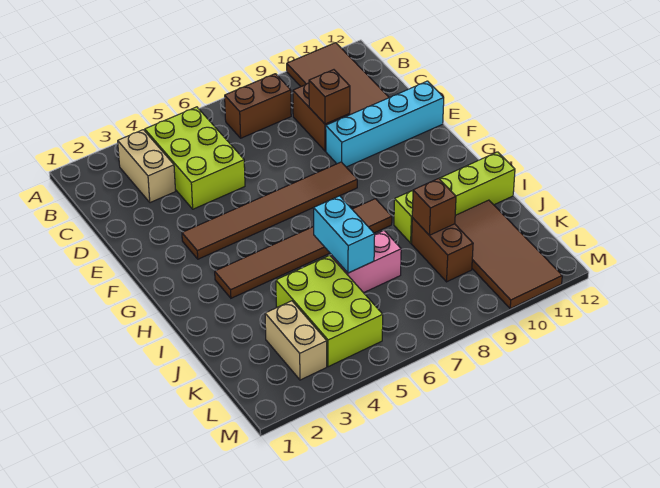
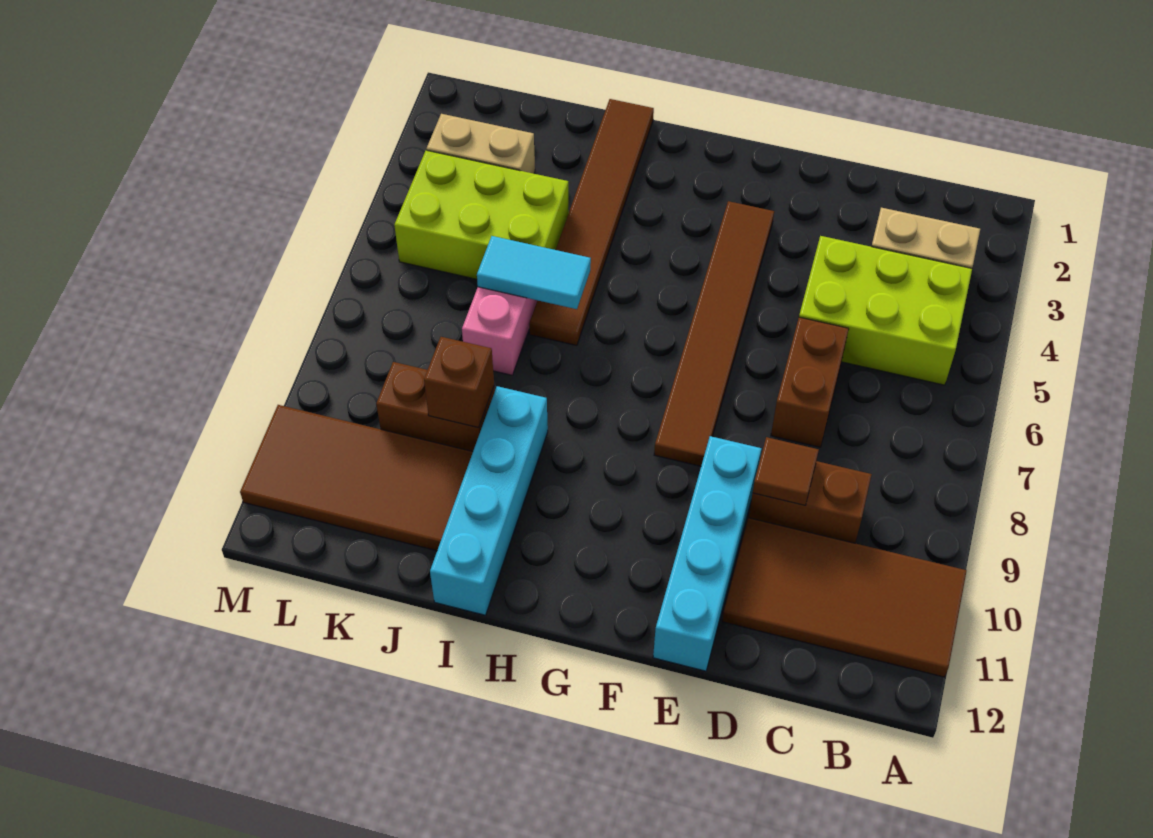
brown brick B7:B8 level 1 -> brown brick D6:D7 level 1
brown brick D9 level 2 -> brown tile D9 level 2
brown tile H3:H8 level 1 -> brown tile I1:I6 level 1
cyan brick I6:J6 level 2 -> cyan tile I6:J6 level 2
lime brick I9:I12 level 1 -> cyan brick I9:I12 level 1

